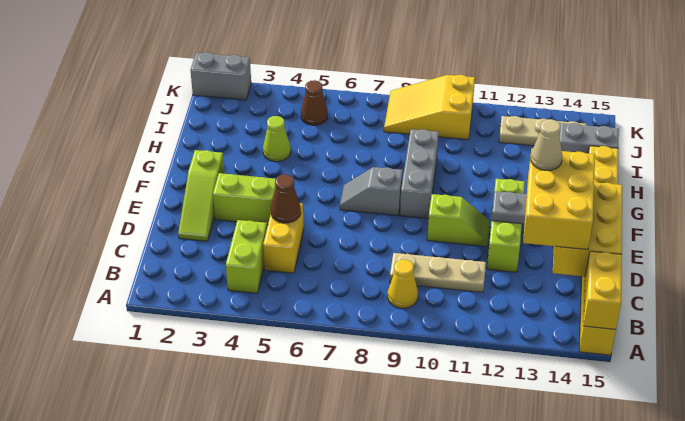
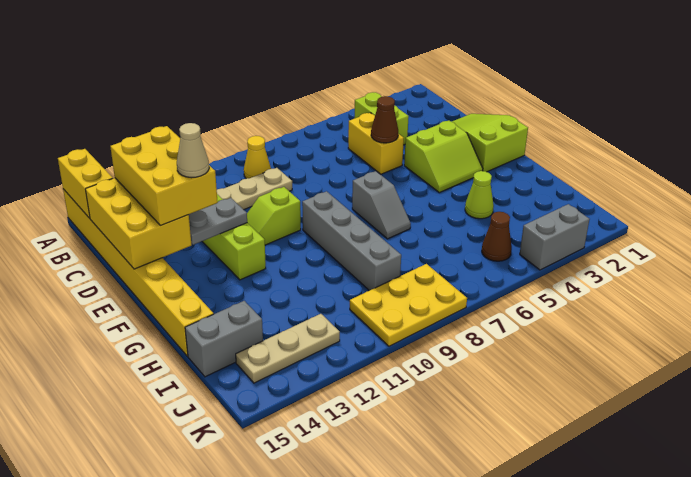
lime slope D2:F2 level 1 top F -> lime slope D1:F2 level 1 top F
grey slope F7:F8 level 1 top 8 -> grey slope F7:G7 level 1 top F
grey brick F9:H9 level 1 -> grey brick F9:I9 level 1
yellow slope J8:K10 level 1 top 10 -> yellow plate J8:K10 level 1
grey brick K1:K2 level 1 -> grey brick K3:K4 level 1

